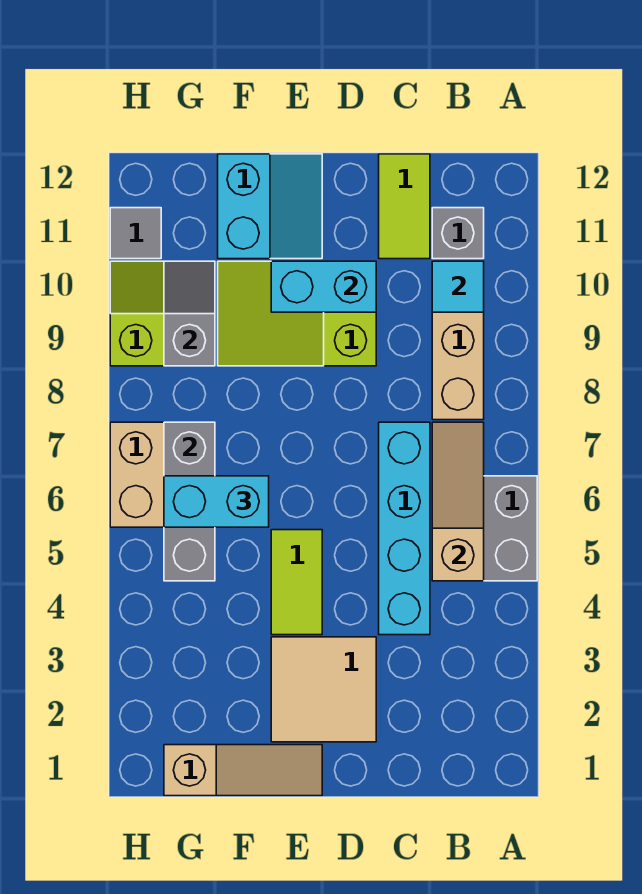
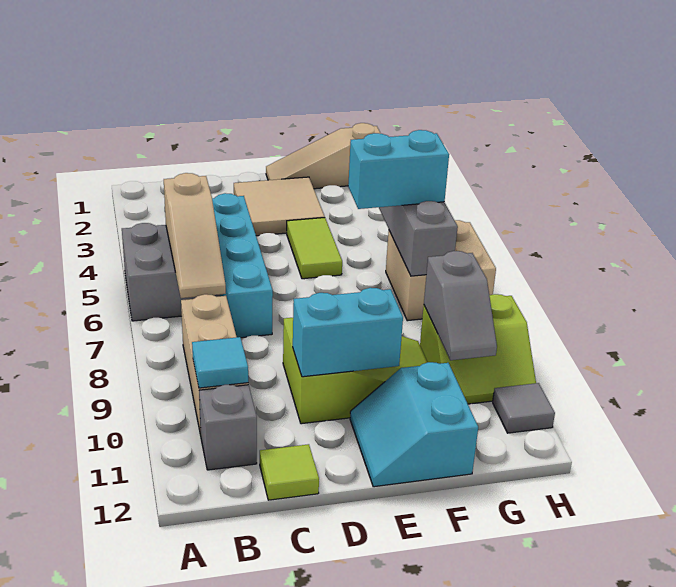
lime tile C11:C12 level 1 -> lime tile C12 level 1

